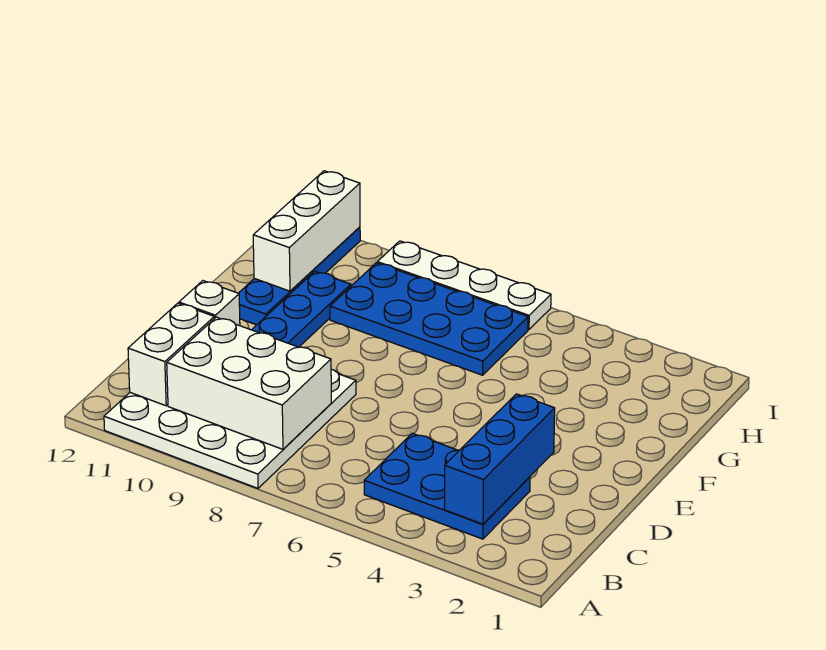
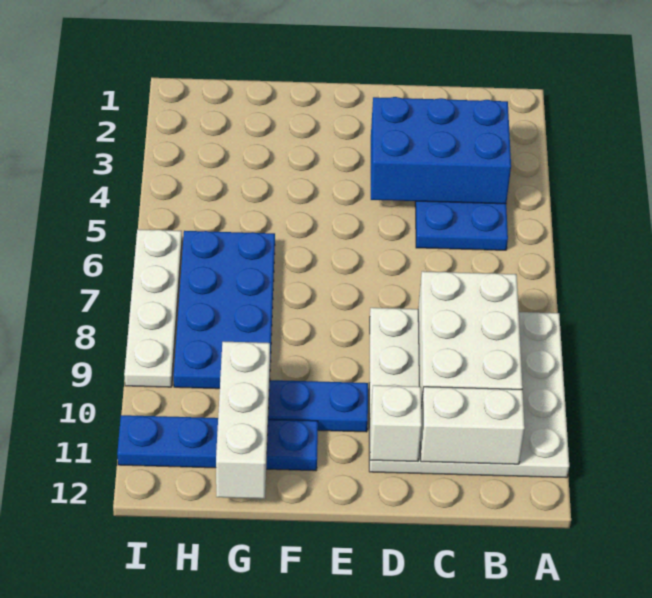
blue brick B3:D3 level 2 -> blue brick B3:D4 level 2
white brick G11:I11 level 2 -> white brick G10:G12 level 2

